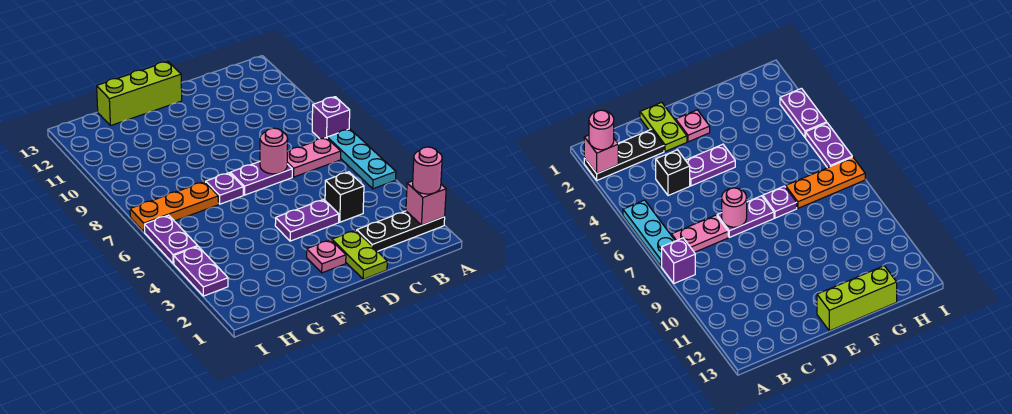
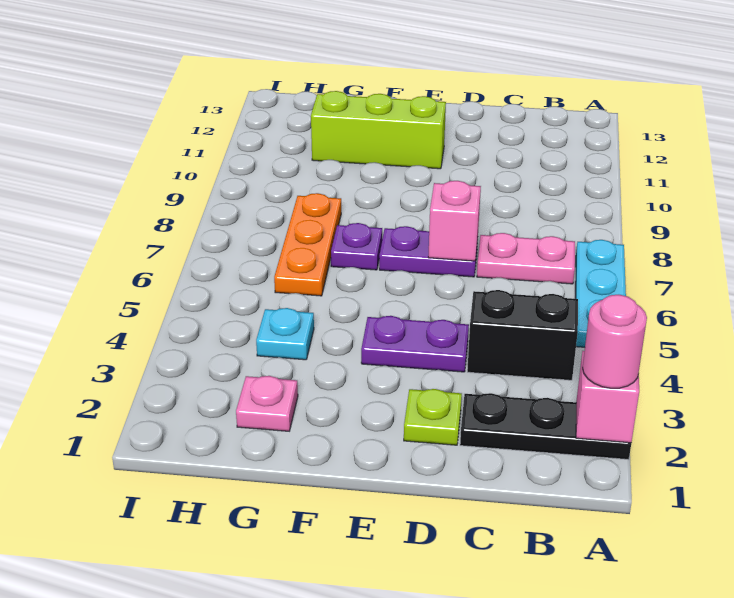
purple brick A8 level 1 -> none
black brick C4 level 1 -> black brick B4:C4 level 1
lime plate D1:D2 level 1 -> lime plate D2 level 1
pink round brick D7 level 2 -> pink brick D7 level 2
pink plate E2 level 1 -> pink plate G2 level 1
lime brick E13:G13 level 1 -> lime brick E11:G11 level 1
none -> cyan plate G4 level 1
orange plate G7:I7 level 1 -> orange plate G6:G8 level 1
purple plate I3:I4 level 1 -> none
purple plate I5:I6 level 1 -> none

